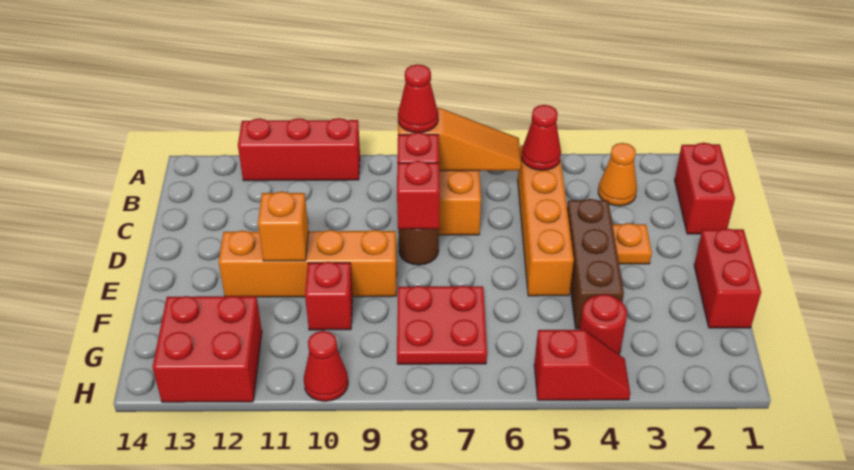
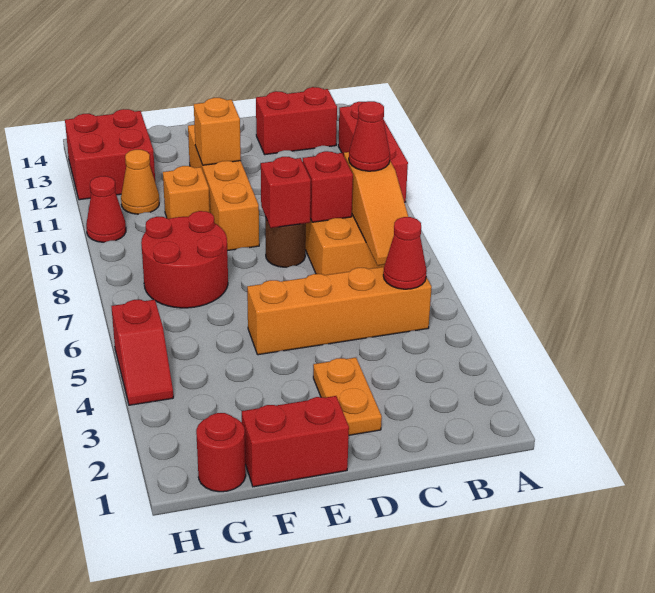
red brick B1:C1 level 1 -> red brick B13:C13 level 1
orange cone B3 level 1 -> orange cone G11 level 1
orange plate D3 level 1 -> orange plate D2:D3 level 1
brown brick D4:F4 level 1 -> none
red plate F7:G8 level 1 -> red round brick F7:G8 level 1
red brick F10 level 1 -> orange brick F10 level 1
red round brick G4 level 1 -> red round brick G1 level 1

